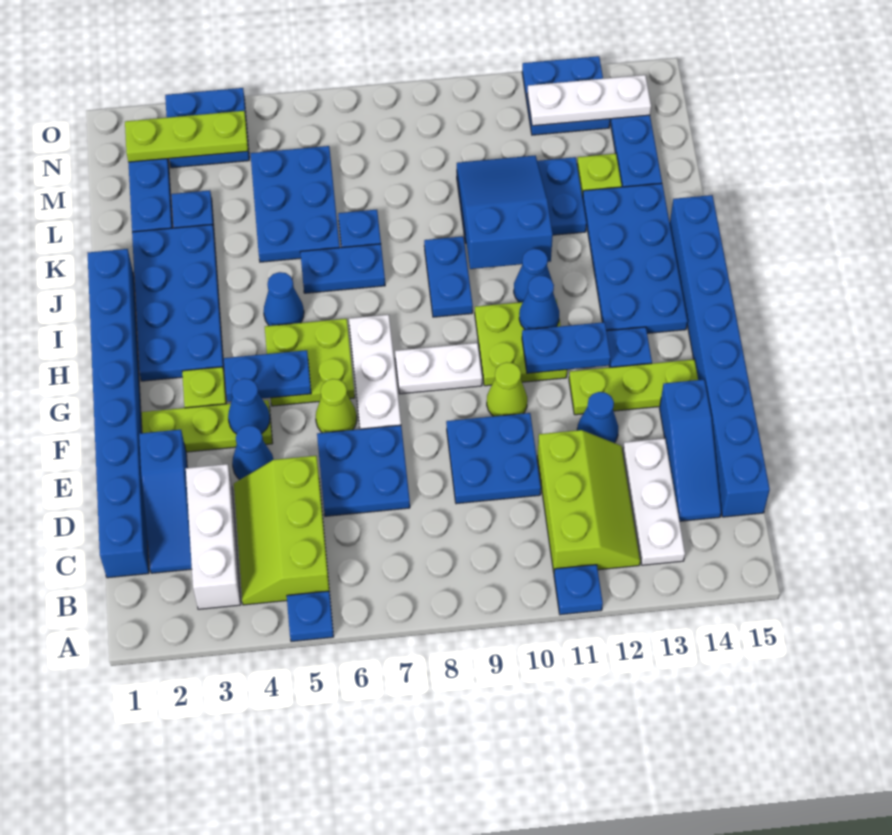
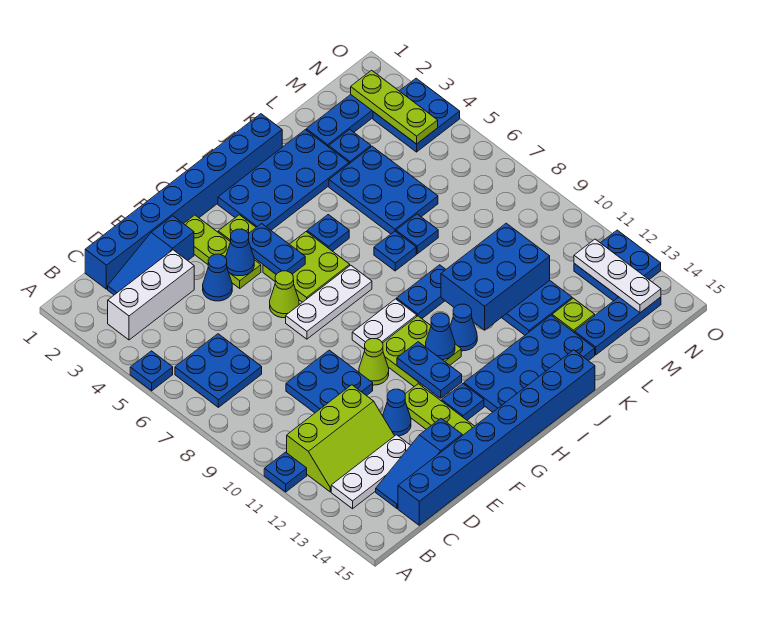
lime slope B4:D5 level 1 top 5 -> none
blue plate D6:E7 level 1 -> blue plate B6:C7 level 1
white plate G8:G9 level 1 -> white plate G9:H9 level 1
blue cone I5 level 1 -> blue plate I5 level 1
blue plate J6:J7 level 1 -> blue plate J7 level 1
blue slope J10:L11 level 2 top J -> blue brick J10:L11 level 2
blue plate K5:M6 level 1 -> blue plate K4:L6 level 1

